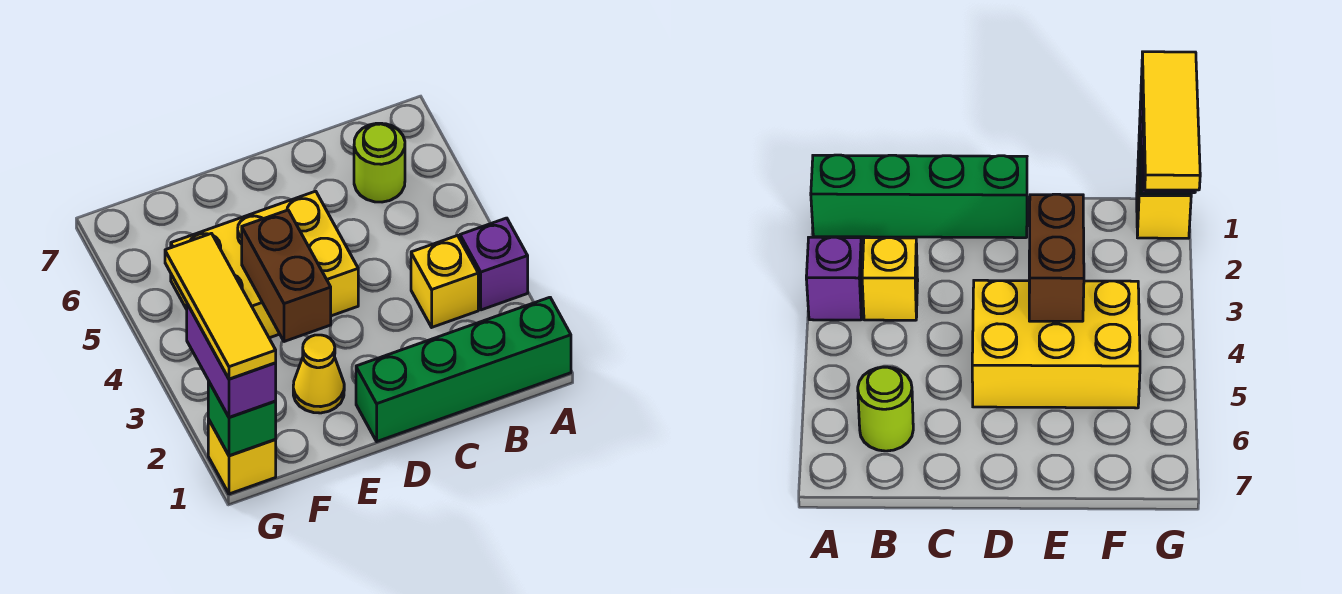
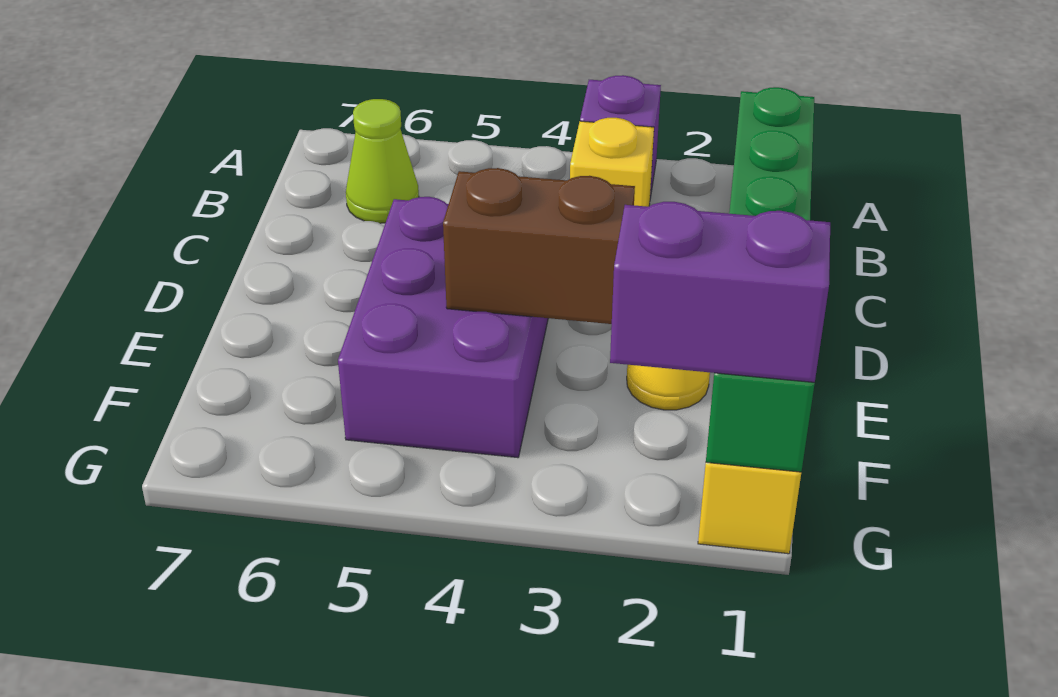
lime round brick B6 level 1 -> lime cone B6 level 1
yellow brick D4:F5 level 1 -> purple brick D4:F5 level 1
yellow tile G1:G3 level 4 -> none

